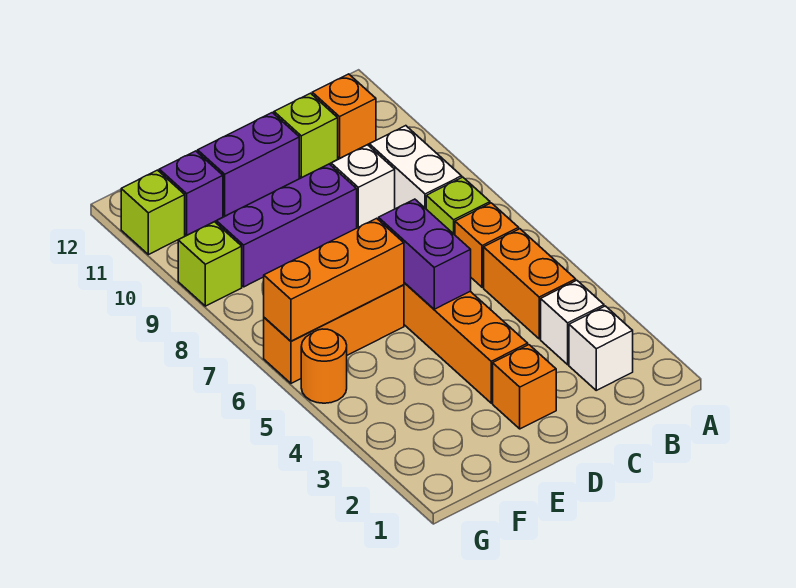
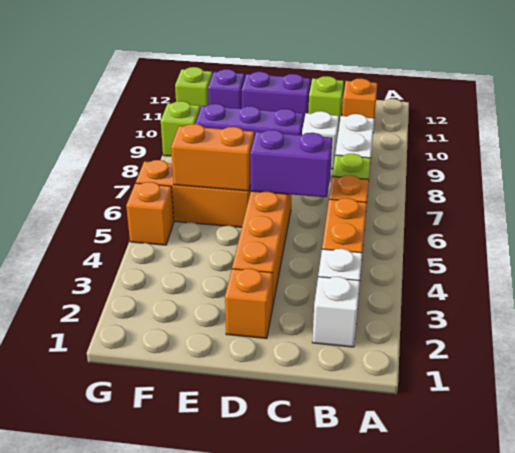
purple brick D5:D6 level 2 -> purple brick C6:D6 level 2
orange brick E6:G6 level 2 -> orange brick E6:F6 level 2
orange round brick G5 level 1 -> orange brick G5 level 1

